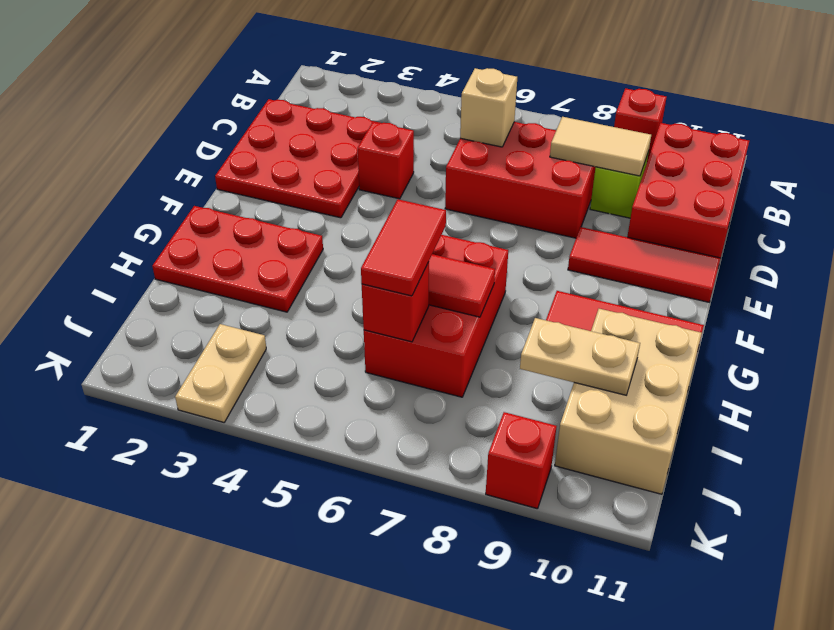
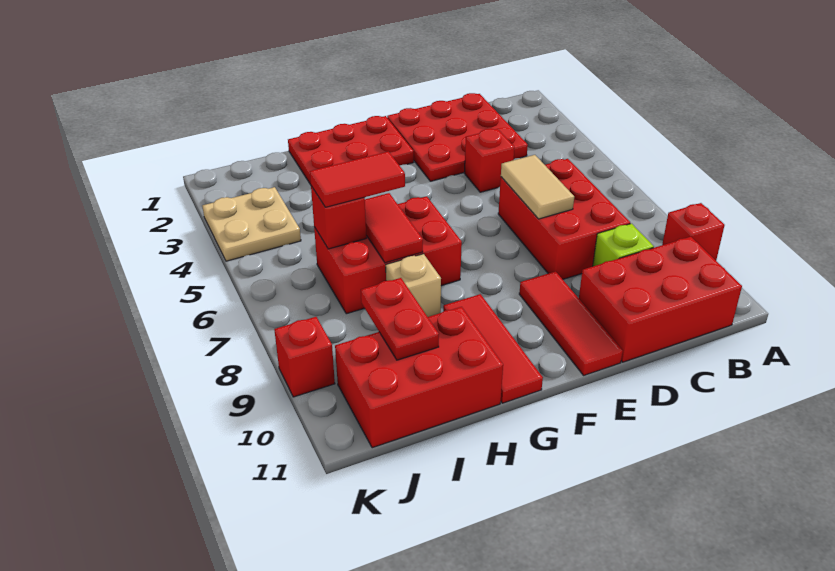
tan brick C6 level 2 -> tan brick H8 level 1
tan tile C8:C9 level 2 -> tan tile D6:D7 level 2
red plate G1:H3 level 1 -> red plate F1:H2 level 1
tan brick H10:J11 level 1 -> red brick H10:J11 level 1
tan plate I9:I10 level 2 -> red plate I9:I10 level 2
tan plate J3:K3 level 1 -> tan plate J3:K4 level 1

